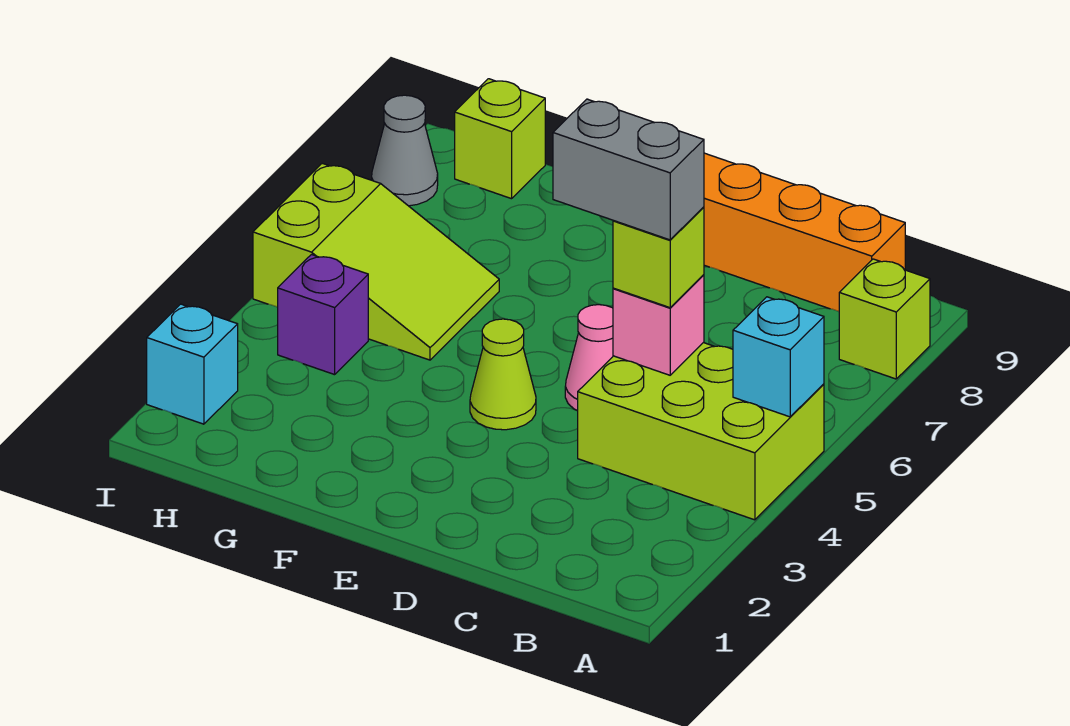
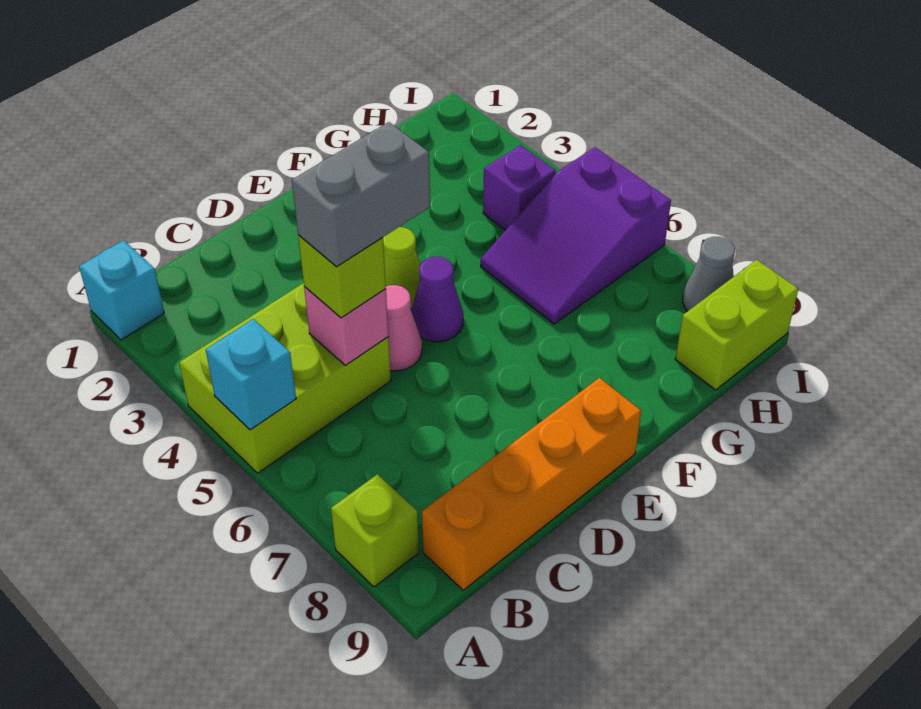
none -> purple cone E5 level 1
lime slope G5:I6 level 1 top I -> purple slope G5:I6 level 1 top I
lime brick H9 level 1 -> lime brick H9:I9 level 1
cyan brick I2 level 1 -> cyan brick A1 level 1

